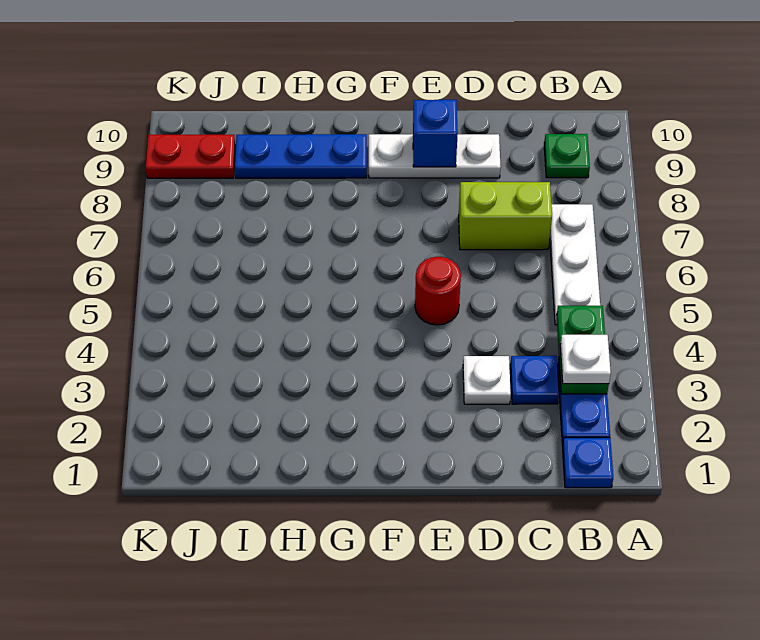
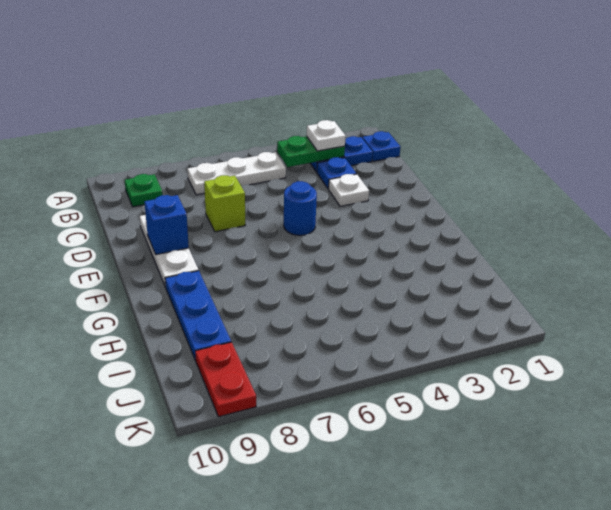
lime brick C7:D7 level 1 -> lime brick D7 level 1
red round brick E5 level 1 -> blue round brick E5 level 1

